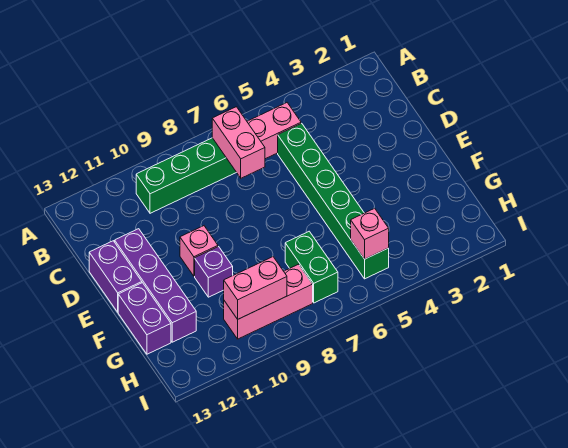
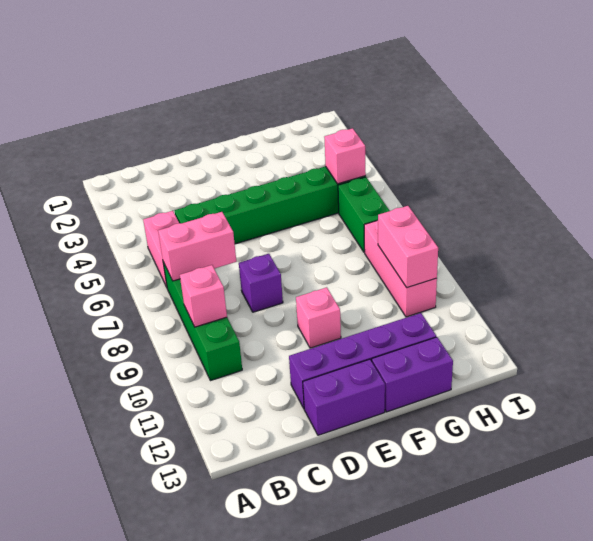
none -> pink brick B9 level 2
purple brick F10 level 1 -> purple brick D8 level 1
green brick G7:H7 level 1 -> green brick H6:H7 level 1

